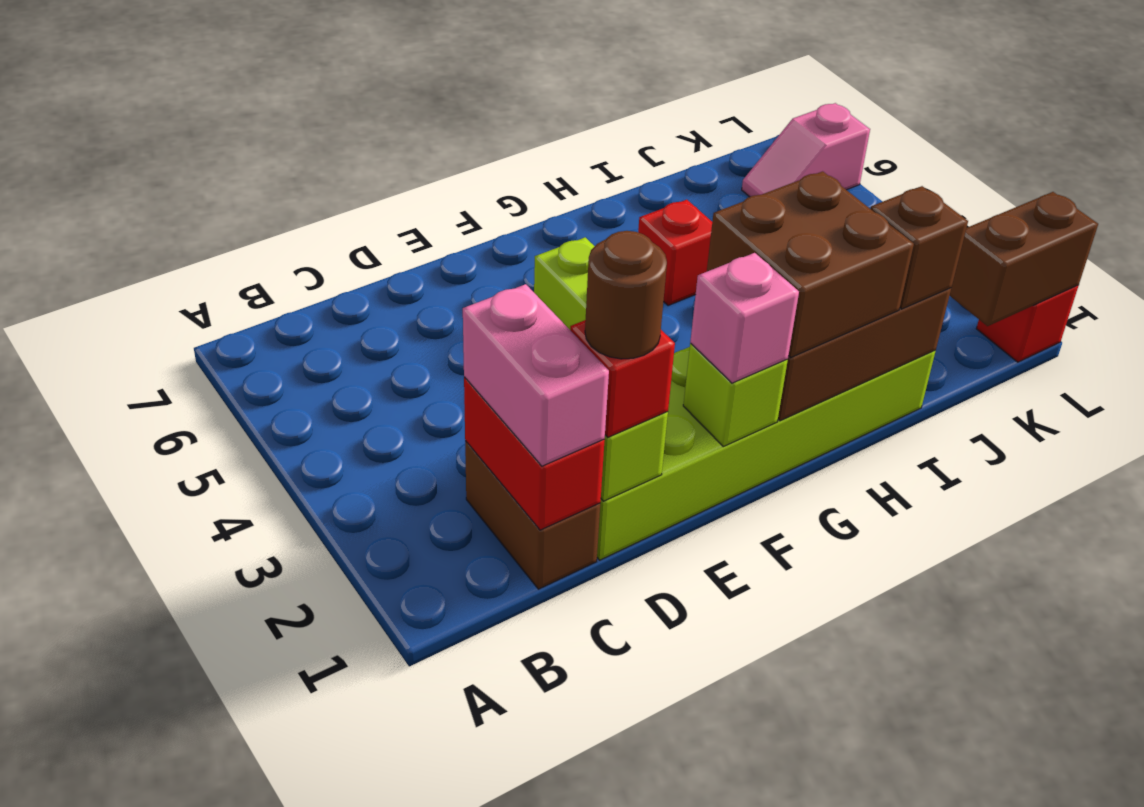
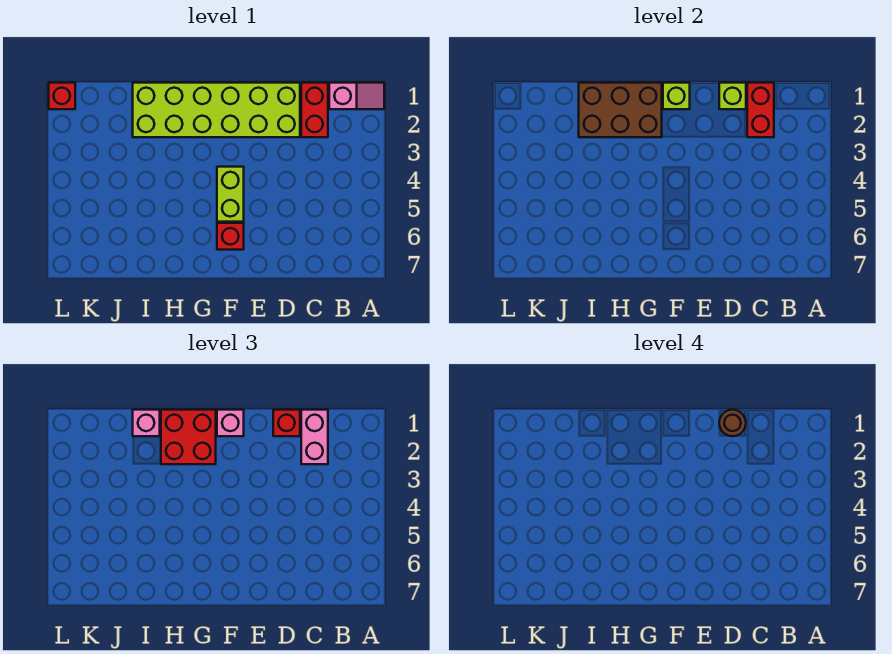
brown brick C1:C2 level 1 -> red brick C1:C2 level 1
brown brick G1:H2 level 3 -> red brick G1:H2 level 3
red brick H5 level 1 -> red brick F6 level 1
brown brick I1 level 3 -> pink brick I1 level 3
brown brick K1:L1 level 2 -> none
pink slope K6:L6 level 1 top L -> pink slope A1:B1 level 1 top B

